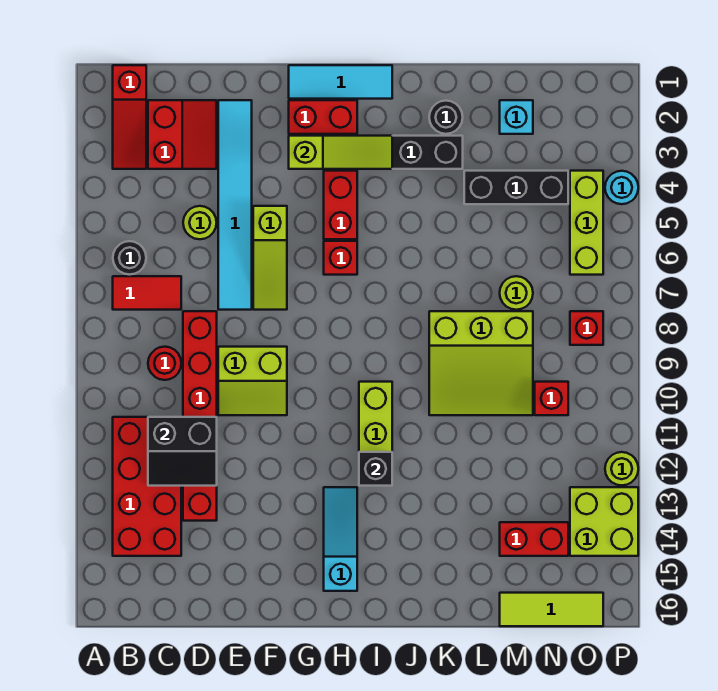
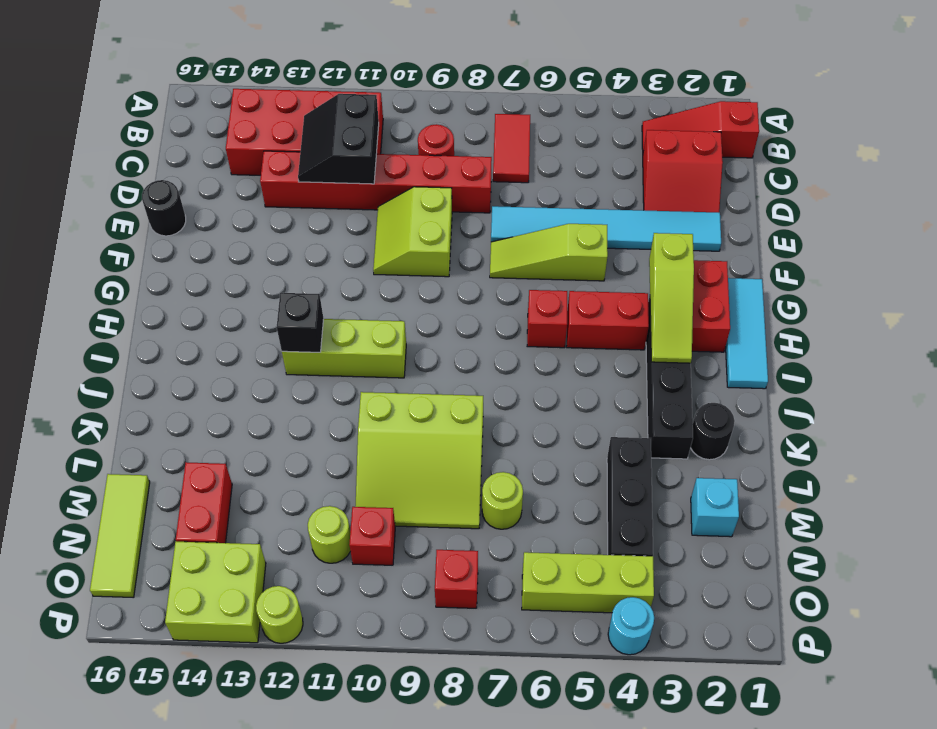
black round brick B6 level 1 -> black round brick E16 level 1
lime round brick D5 level 1 -> lime round brick N11 level 1
cyan slope H13:H15 level 1 top 15 -> none
lime slope K8:M10 level 1 top 8 -> lime slope K8:M10 level 1 top K

